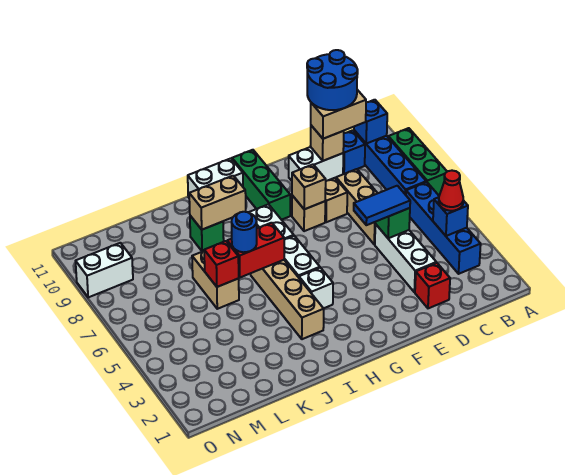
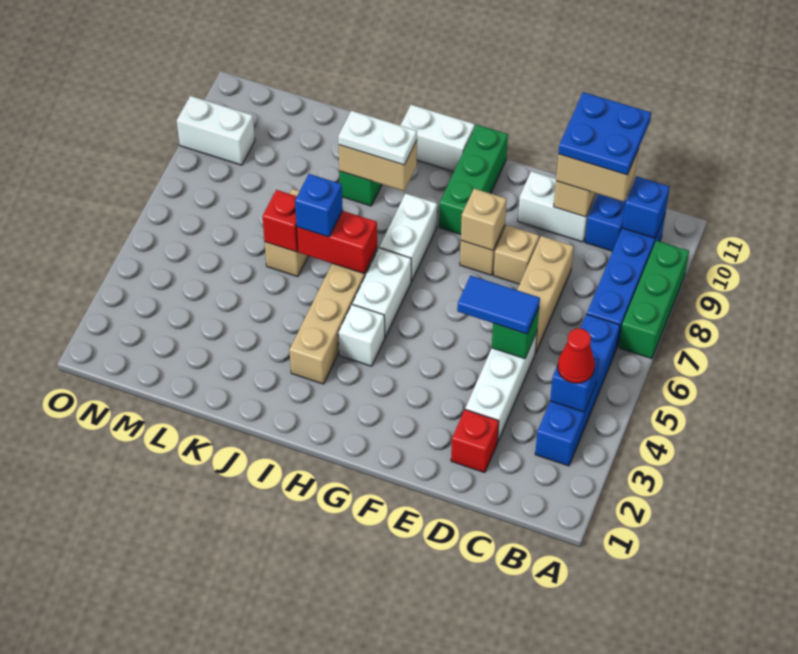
blue round brick C10:D11 level 4 -> blue plate C10:D11 level 4
none -> white plate I9:J9 level 3
blue round brick J6 level 3 -> blue brick J6 level 3

